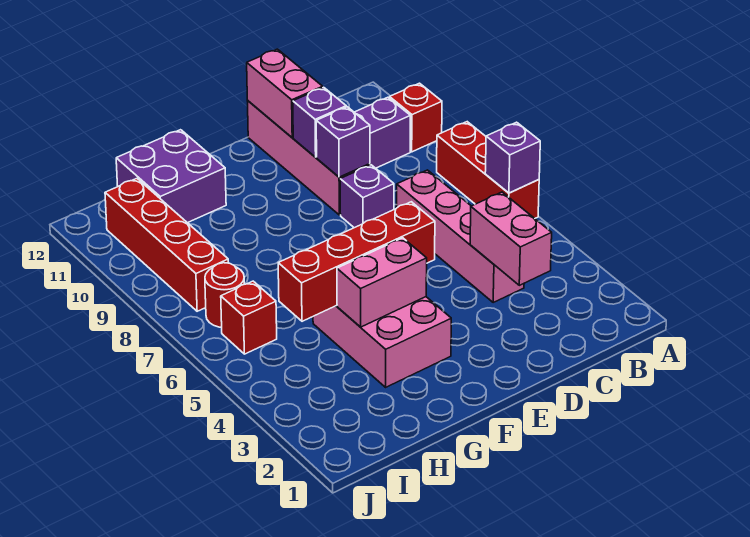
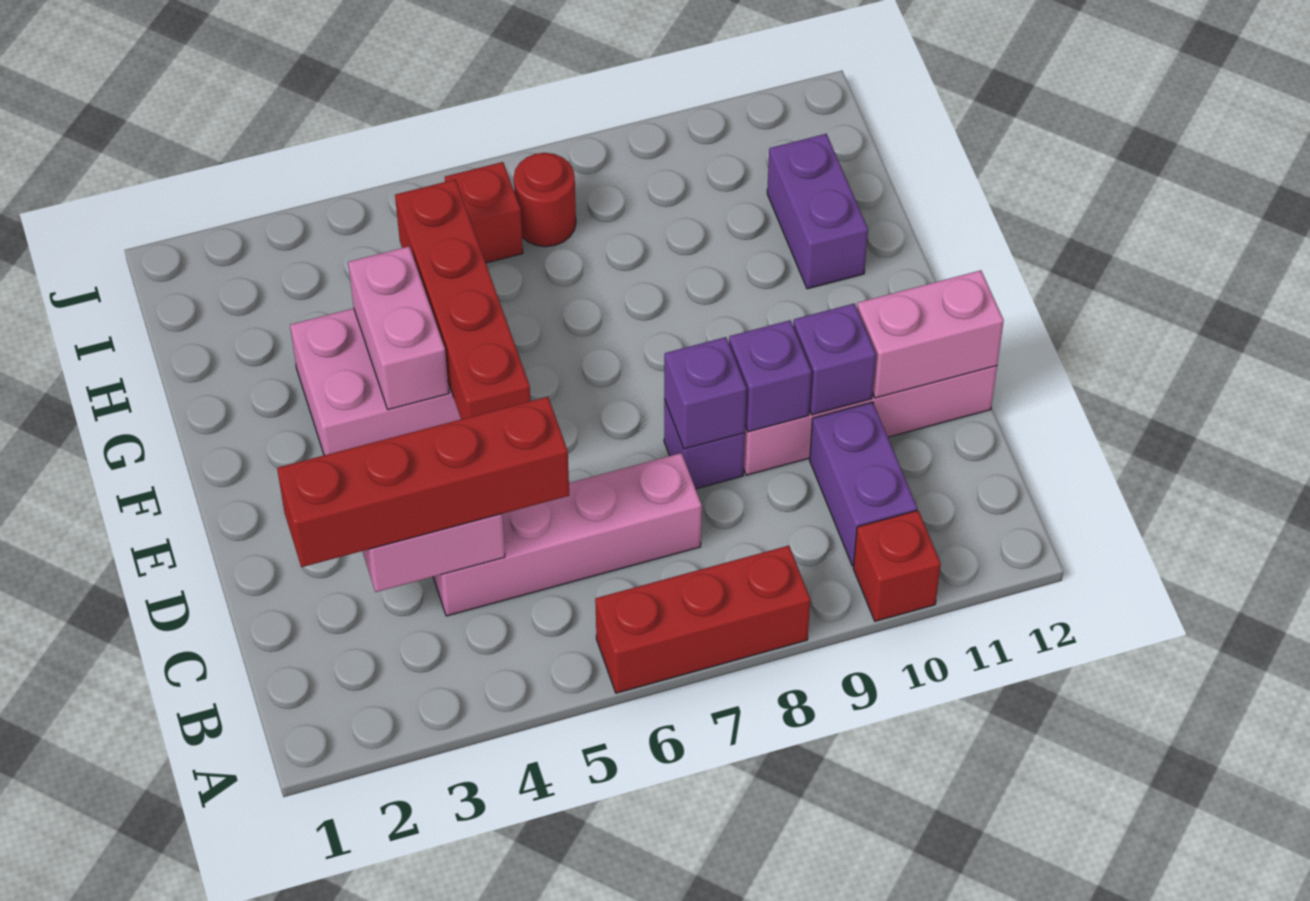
purple brick A6 level 2 -> purple brick D8 level 2
purple brick G11:H12 level 1 -> purple brick G11:H11 level 1
red brick I8:I11 level 1 -> red brick C2:C5 level 3

